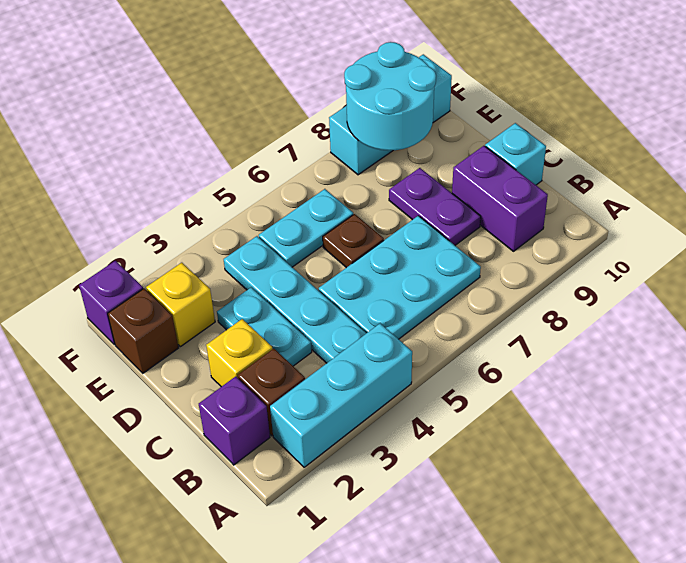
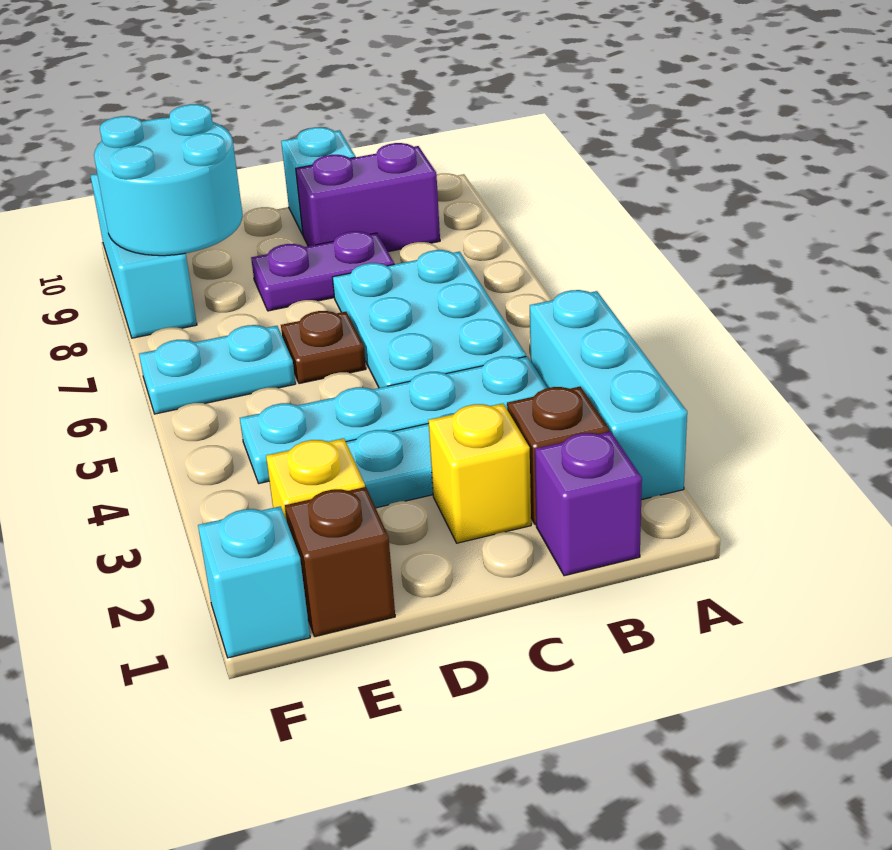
cyan plate E5:E6 level 1 -> cyan plate E6:F6 level 1
purple brick F1 level 1 -> cyan brick F1 level 1

